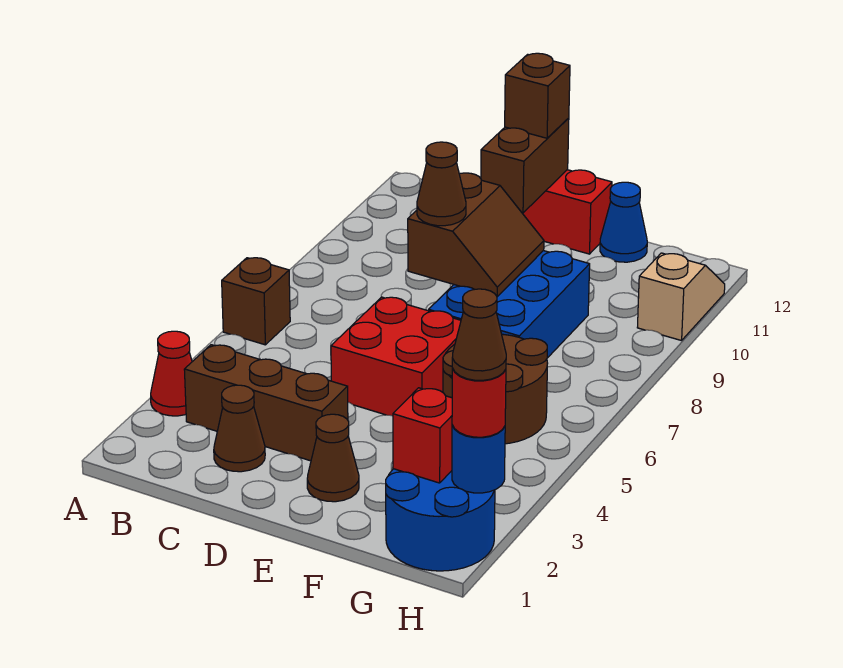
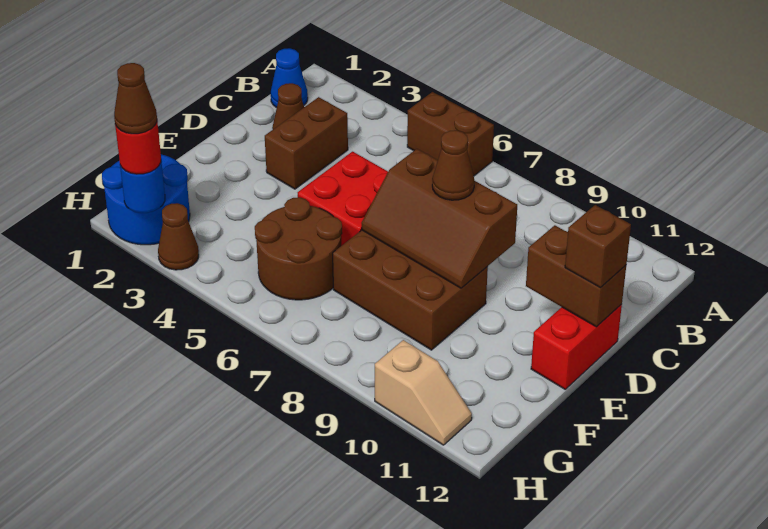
red cone A3 level 1 -> none
brown brick A6 level 1 -> brown brick A5:A6 level 1
brown brick B3:D3 level 1 -> brown brick C3:D3 level 1
brown slope D8:E9 level 2 top D -> brown slope D7:E9 level 2 top D
brown cone E2 level 1 -> brown cone H3 level 1
blue brick E7:F9 level 1 -> brown brick E7:F9 level 1
blue cone F12 level 1 -> blue cone B1 level 1
red brick G2 level 2 -> none

